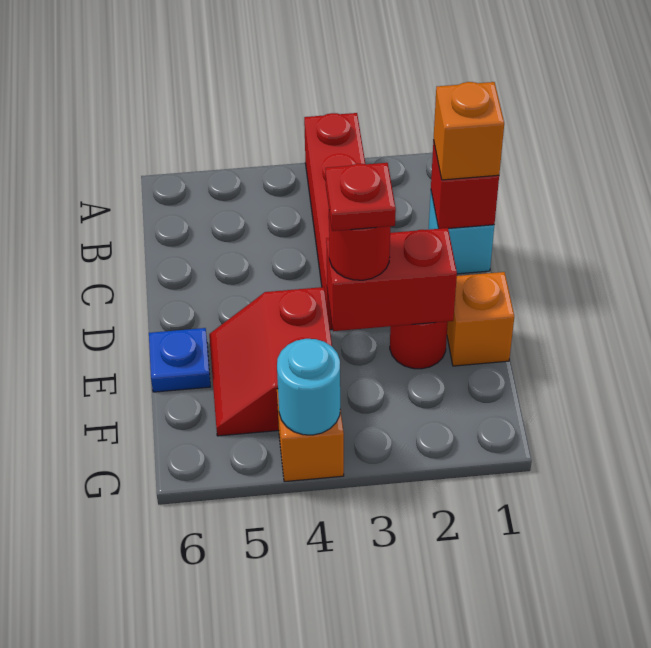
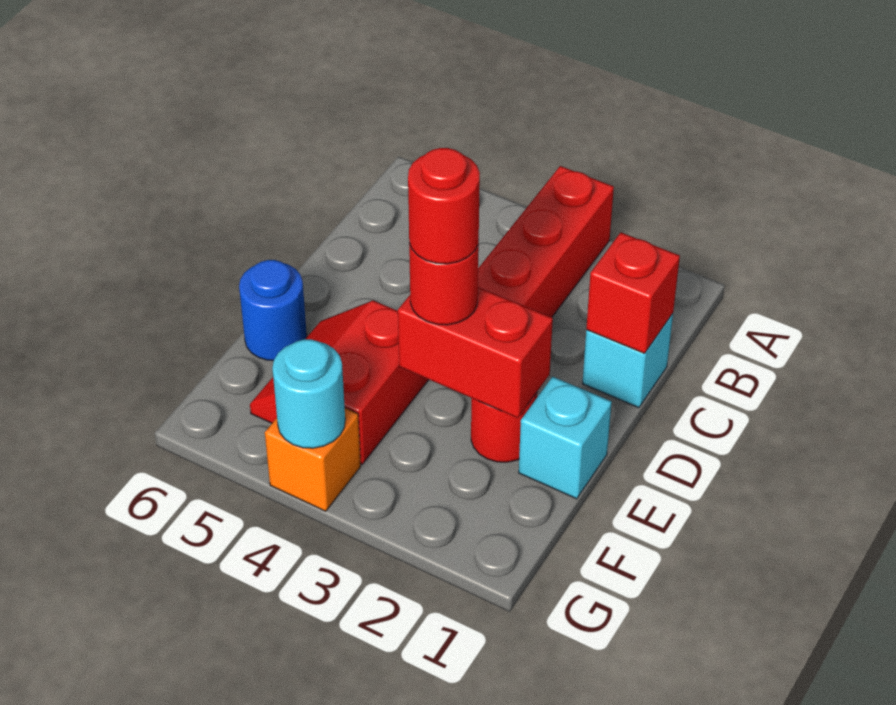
orange brick C1 level 3 -> none
orange brick E1 level 1 -> cyan brick E1 level 1
red plate E3 level 4 -> red round brick E3 level 4
blue plate E6 level 1 -> blue round brick E6 level 1

